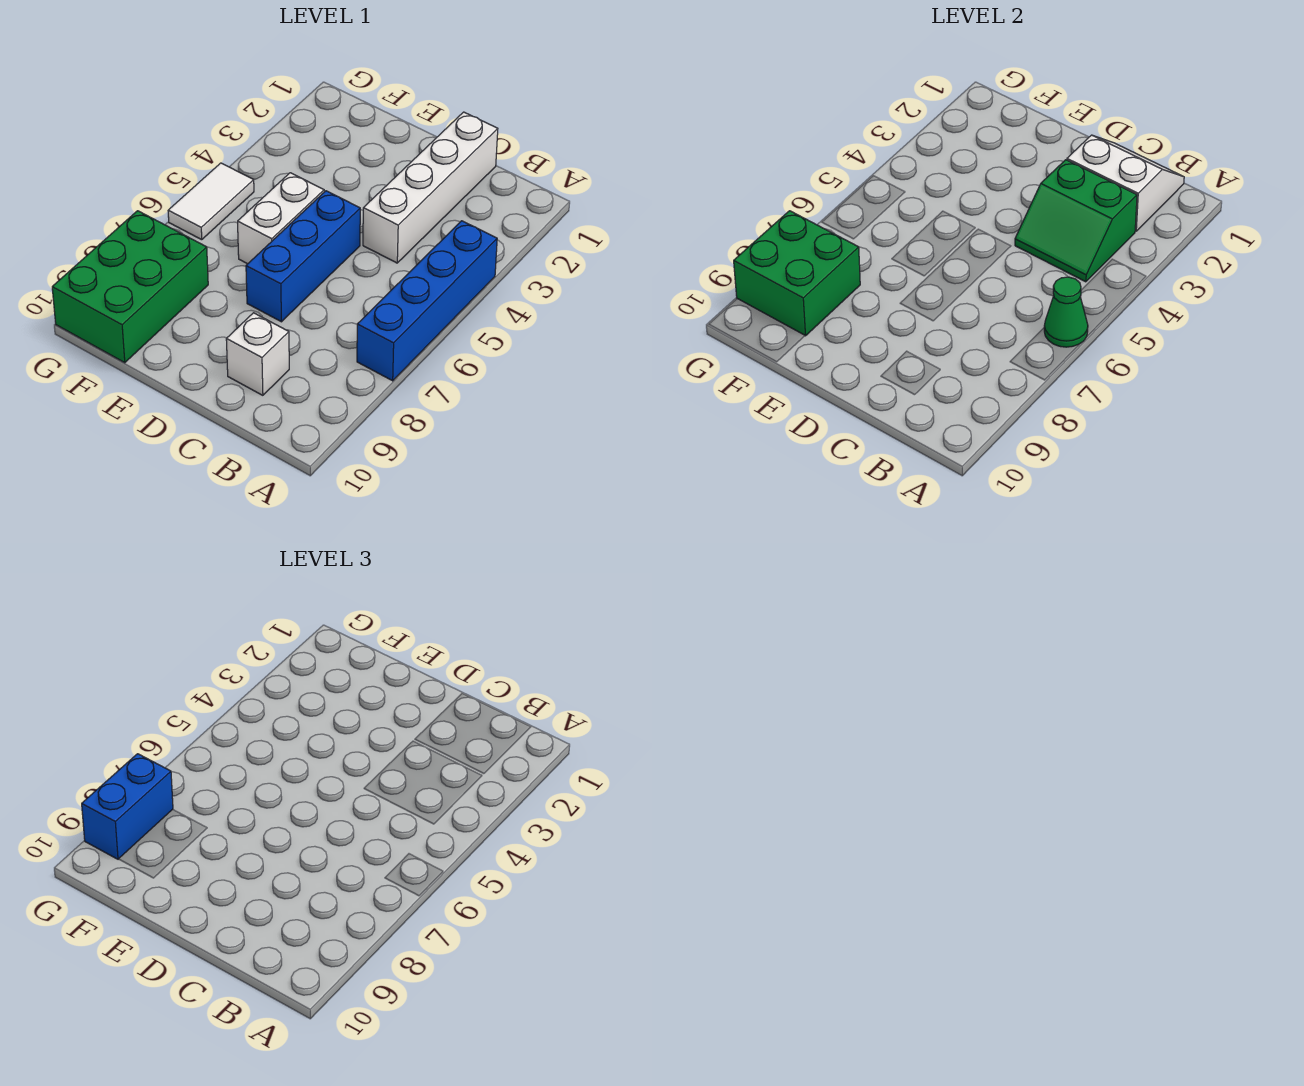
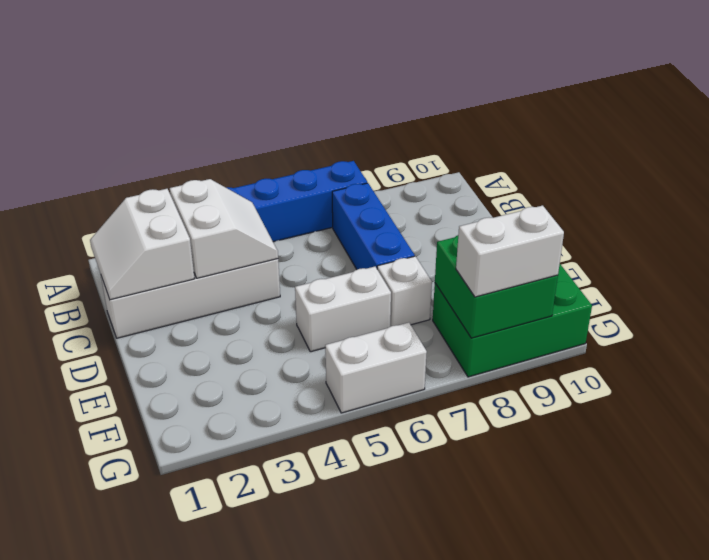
green cone A6 level 2 -> none
green slope B3:C4 level 2 top 3 -> white slope B3:C4 level 2 top 3
white brick C9 level 1 -> white brick E7 level 1
blue brick D5:D7 level 1 -> blue brick B7:D7 level 1
white tile G5:G6 level 1 -> white brick G5:G6 level 1
blue brick G8:G9 level 3 -> white brick G8:G9 level 3

